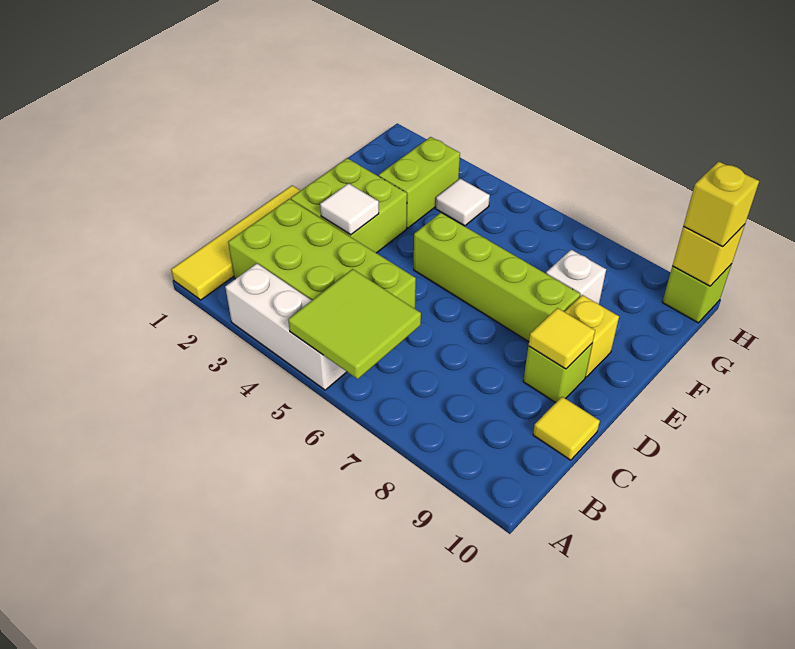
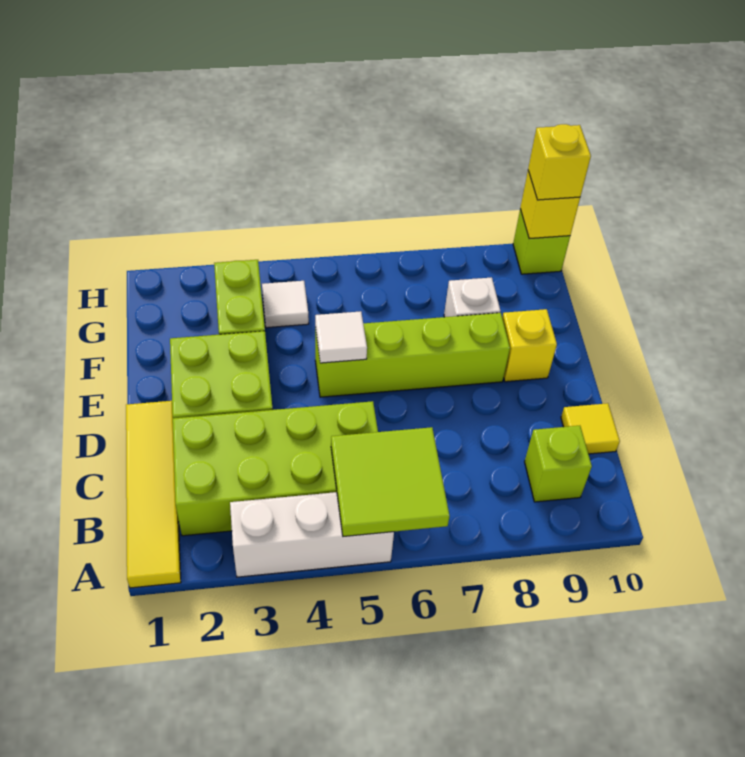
white tile D3 level 2 -> white tile E5 level 2
lime brick D9 level 1 -> lime brick B9 level 1
yellow tile D9 level 2 -> none

